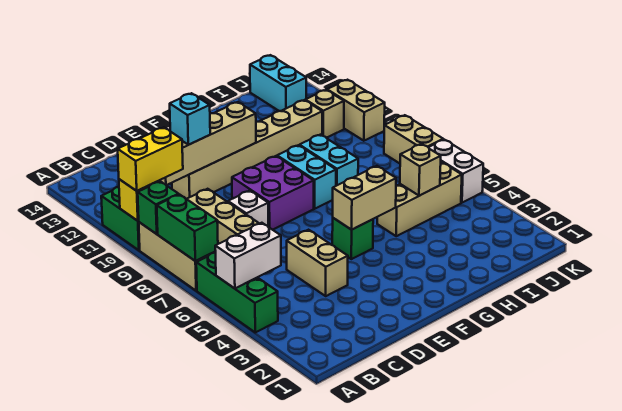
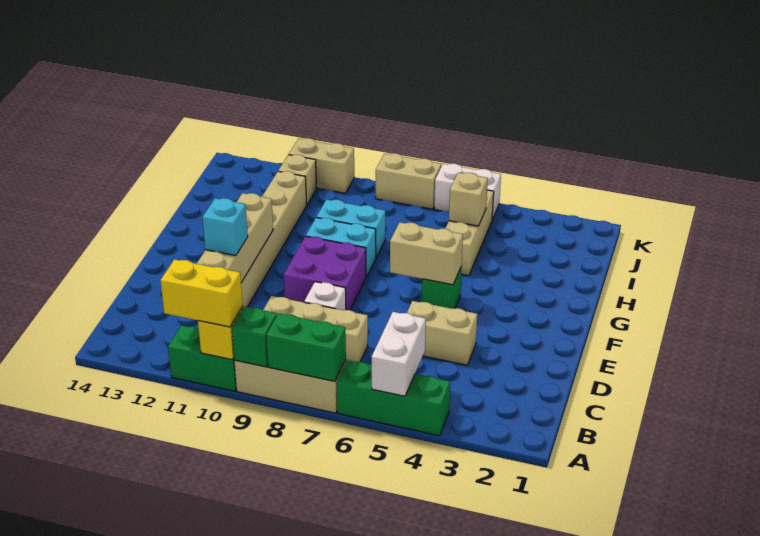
yellow brick A10:B10 level 3 -> yellow brick A10:A11 level 3
tan brick F5:G5 level 2 -> tan brick F5:F6 level 2
cyan brick J13:J14 level 1 -> none

